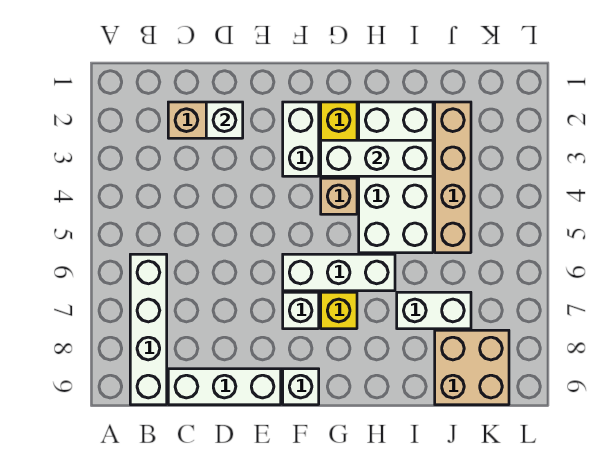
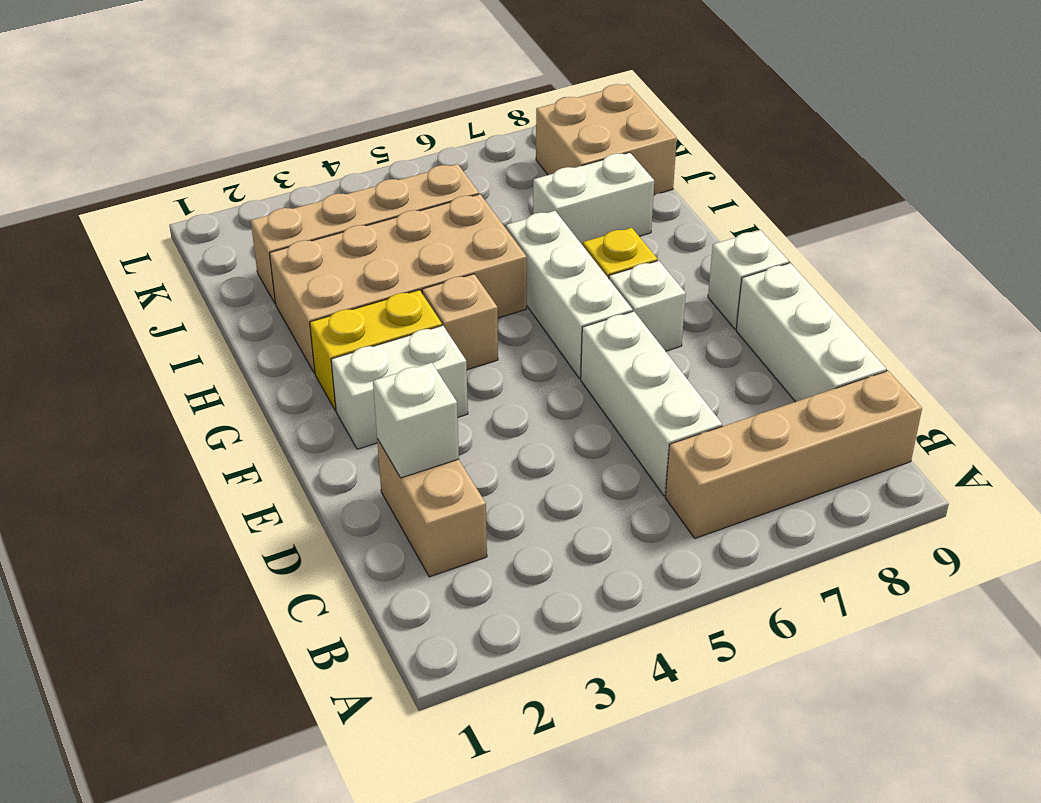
white brick B6:B9 level 1 -> tan brick B6:B9 level 1
white brick G3:I3 level 2 -> white brick C6:E6 level 1
white brick H2:I5 level 1 -> tan brick H2:I5 level 1
white brick I7:J7 level 1 -> white brick I7:I8 level 1

